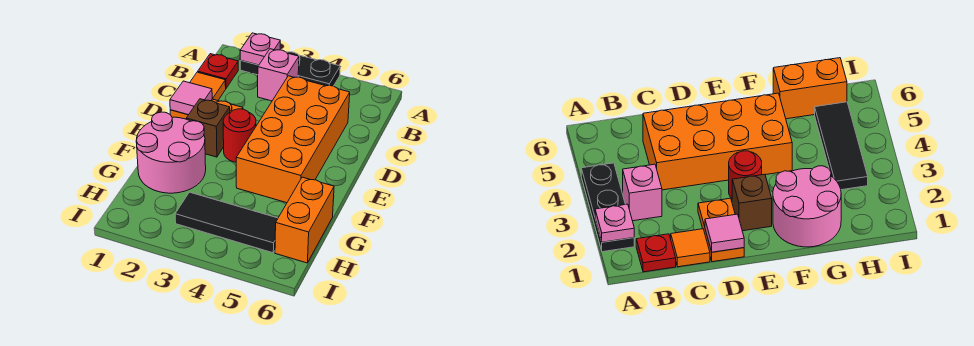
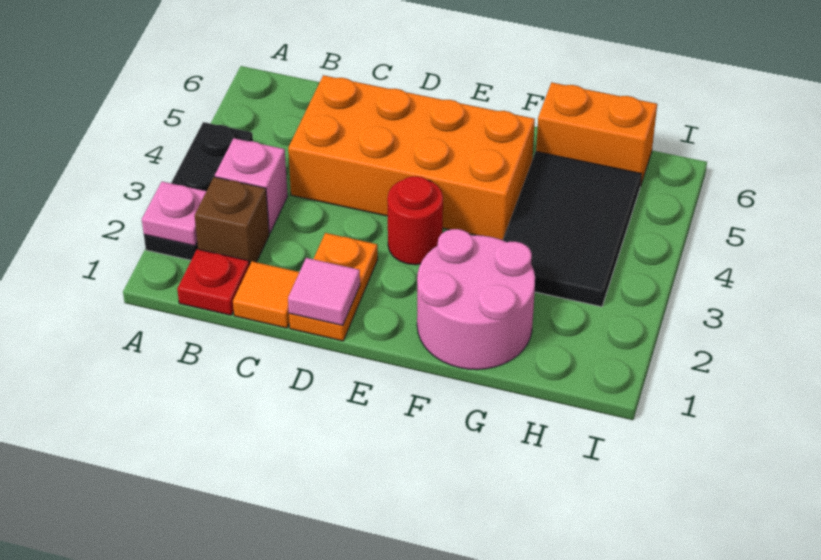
brown brick E2 level 1 -> brown brick B2 level 1
black tile H3:H5 level 1 -> black tile G3:H5 level 1

